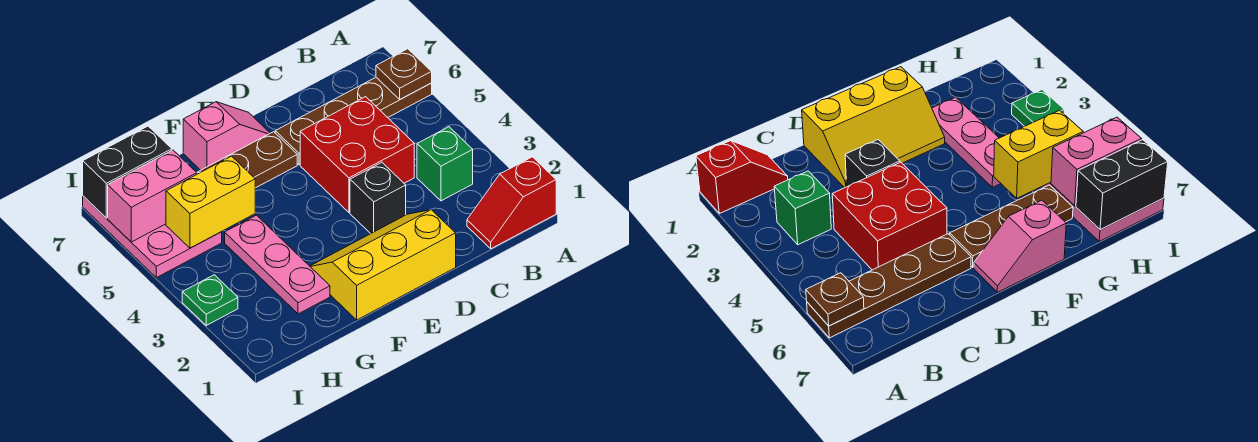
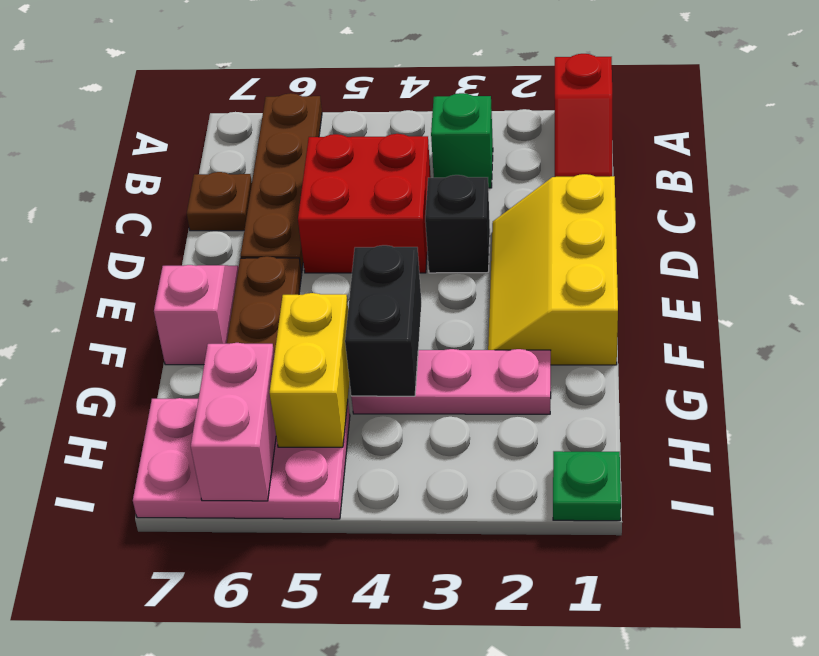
brown plate A6 level 2 -> brown plate C7 level 1
black brick H7:I7 level 2 -> black brick F4:G4 level 2
green plate I3 level 1 -> green plate I1 level 1

